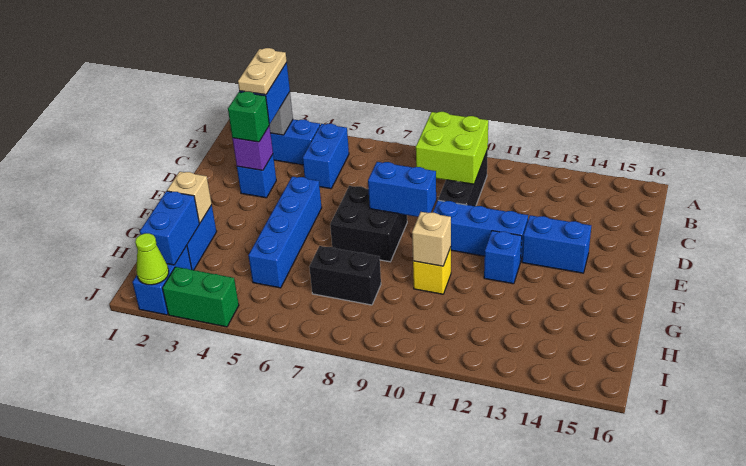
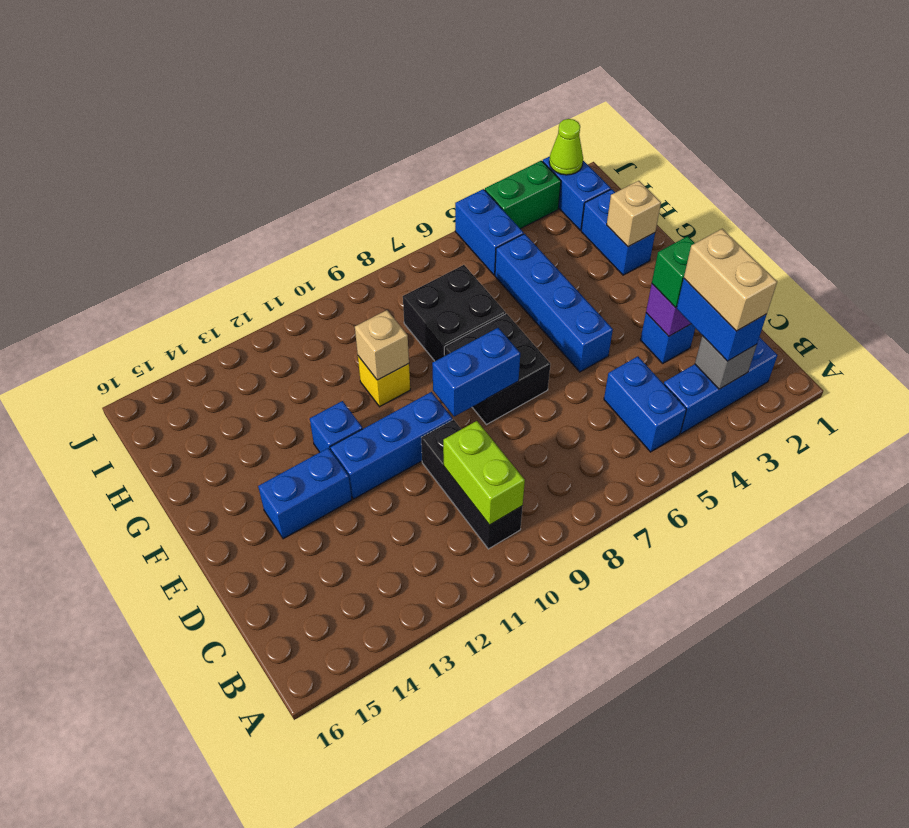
tan plate B3:C3 level 4 -> tan brick B3:C3 level 4
lime brick B9:C10 level 2 -> lime brick B10:C10 level 2
blue brick H2:I2 level 2 -> blue brick I5:J5 level 1
black brick H7:H8 level 1 -> black brick G7:H8 level 1

